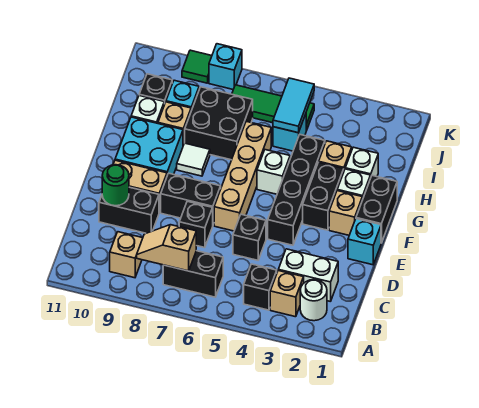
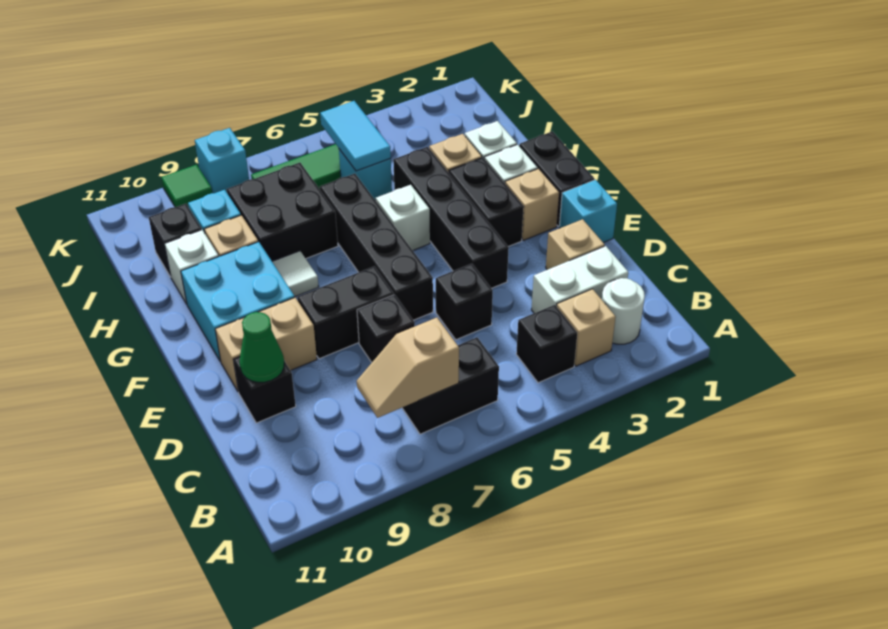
tan brick B9 level 1 -> tan brick D2 level 1
black brick D9:D10 level 1 -> black brick D10 level 1
green round brick D10 level 2 -> green cone D10 level 2
tan brick E6:H6 level 1 -> black brick E6:H6 level 1

